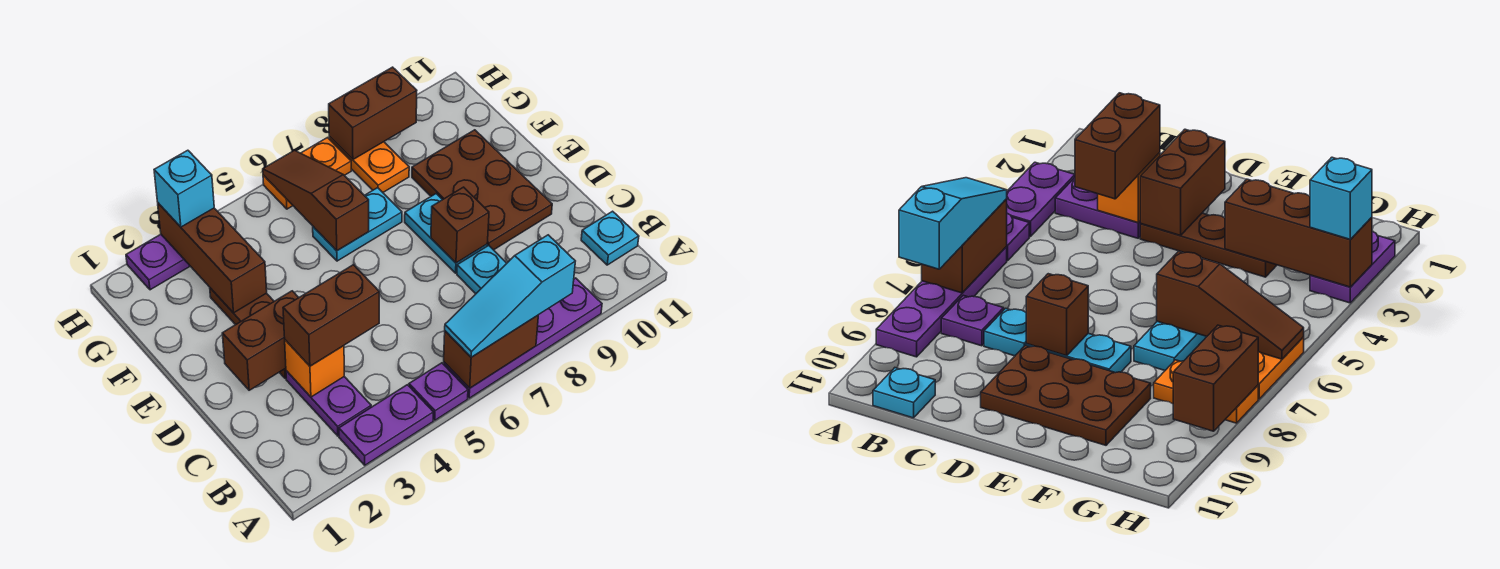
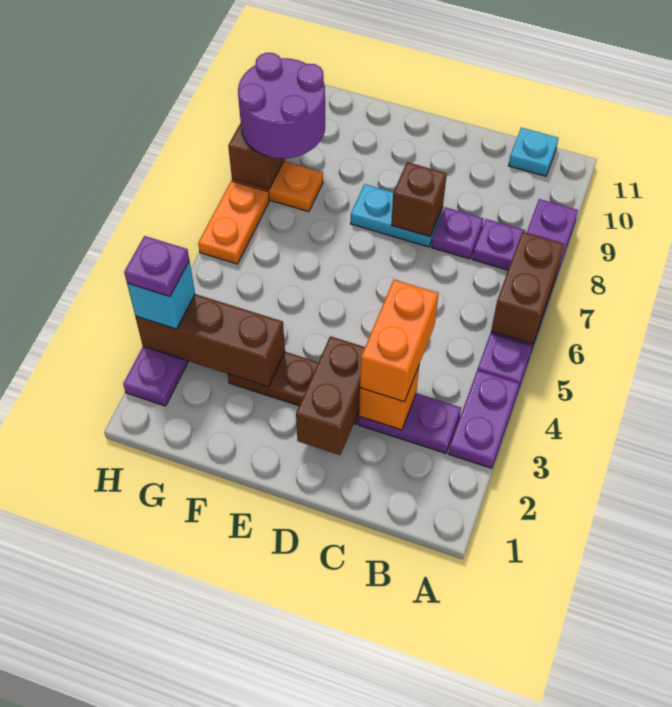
cyan slope A6:A8 level 3 top 8 -> none
brown brick C3:C4 level 3 -> orange brick C3:C4 level 3
cyan plate C8 level 1 -> purple plate C8 level 1
brown plate D9:F10 level 1 -> none
cyan plate F6:F7 level 1 -> none
brown slope F6:H6 level 2 top F -> none
none -> purple round brick G8:H9 level 3
none -> purple plate H3 level 4

